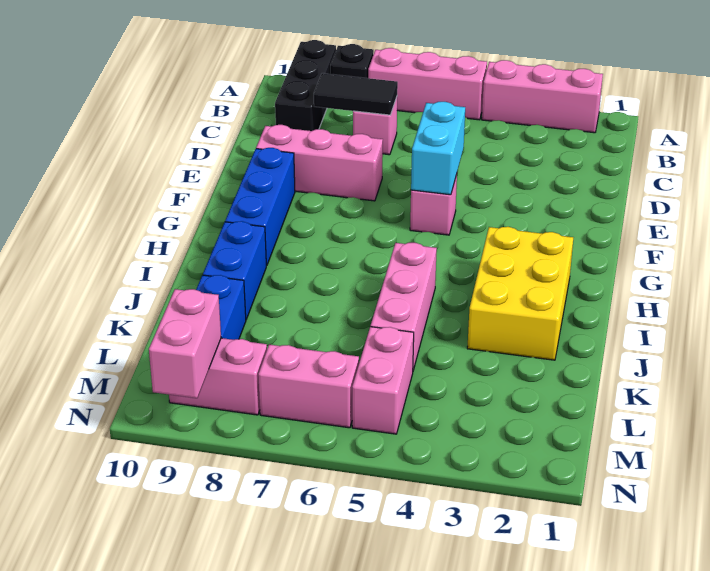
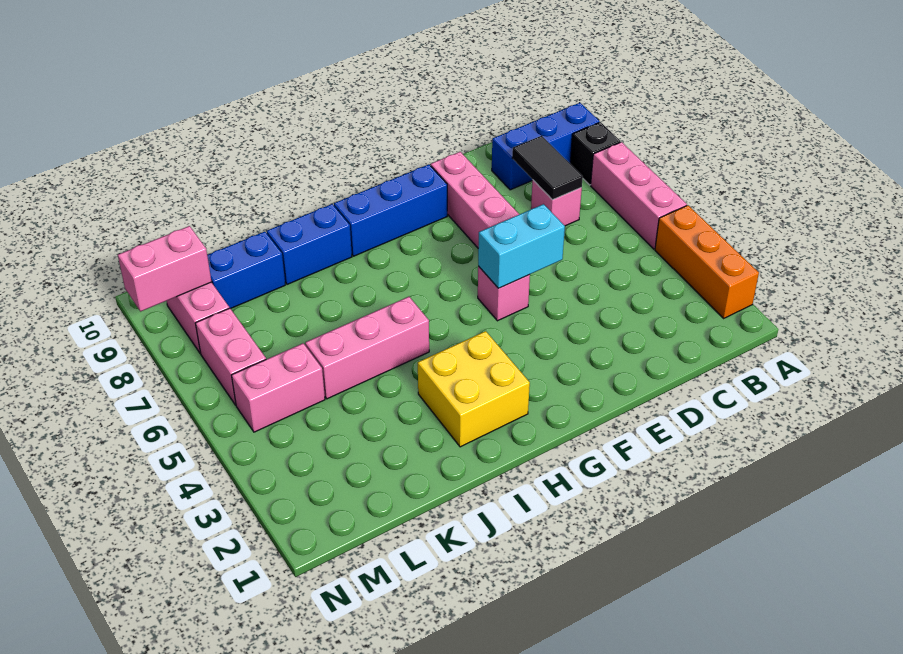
pink brick A2:A4 level 1 -> orange brick A2:A4 level 1
black brick A9:C9 level 1 -> blue brick A9:C9 level 1
yellow brick H2:J3 level 1 -> yellow brick H2:I3 level 1

